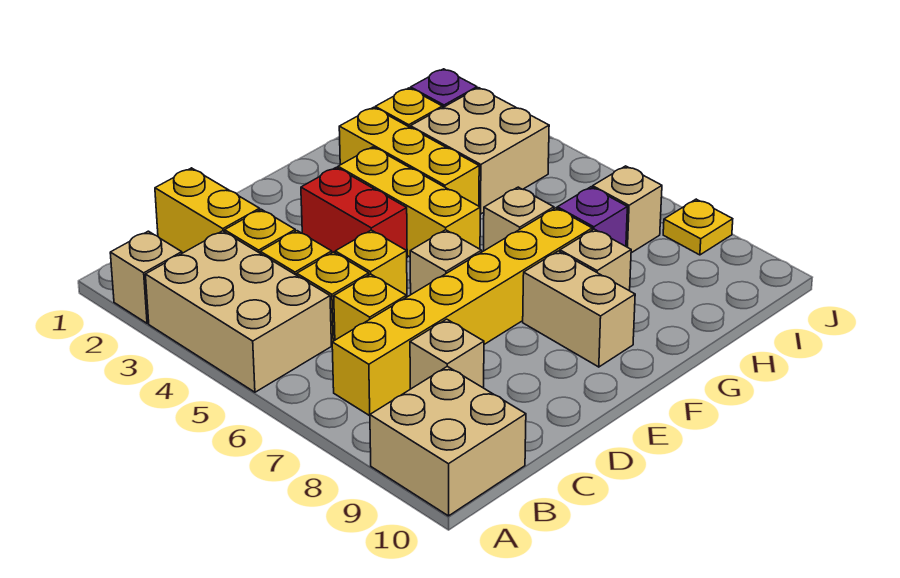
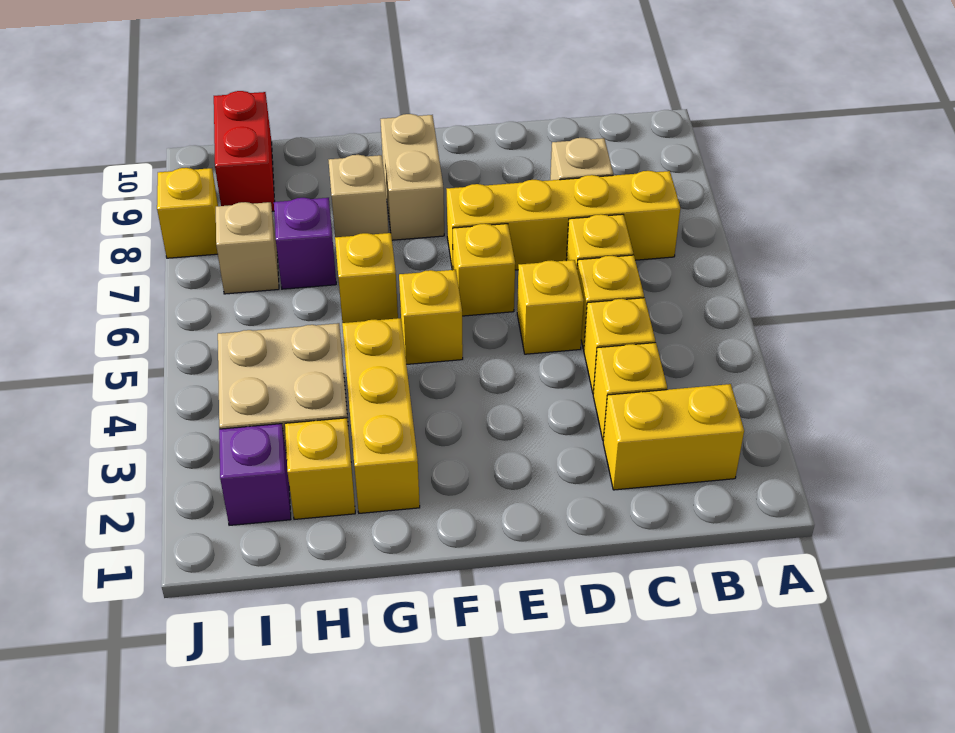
tan brick A2 level 1 -> none
tan brick A3:B5 level 1 -> none
tan brick A9:B10 level 1 -> none
yellow brick B7:G7 level 1 -> yellow brick B7:E7 level 1
yellow brick C1:C2 level 1 -> yellow brick B2:C2 level 1
red brick E3:E4 level 1 -> red brick I9:I10 level 1
tan brick E6 level 1 -> yellow brick E6 level 1
yellow brick F3:F5 level 1 -> yellow brick F5 level 1
tan brick G6 level 1 -> yellow brick G6 level 1
yellow plate J8 level 1 -> yellow brick J8 level 1

